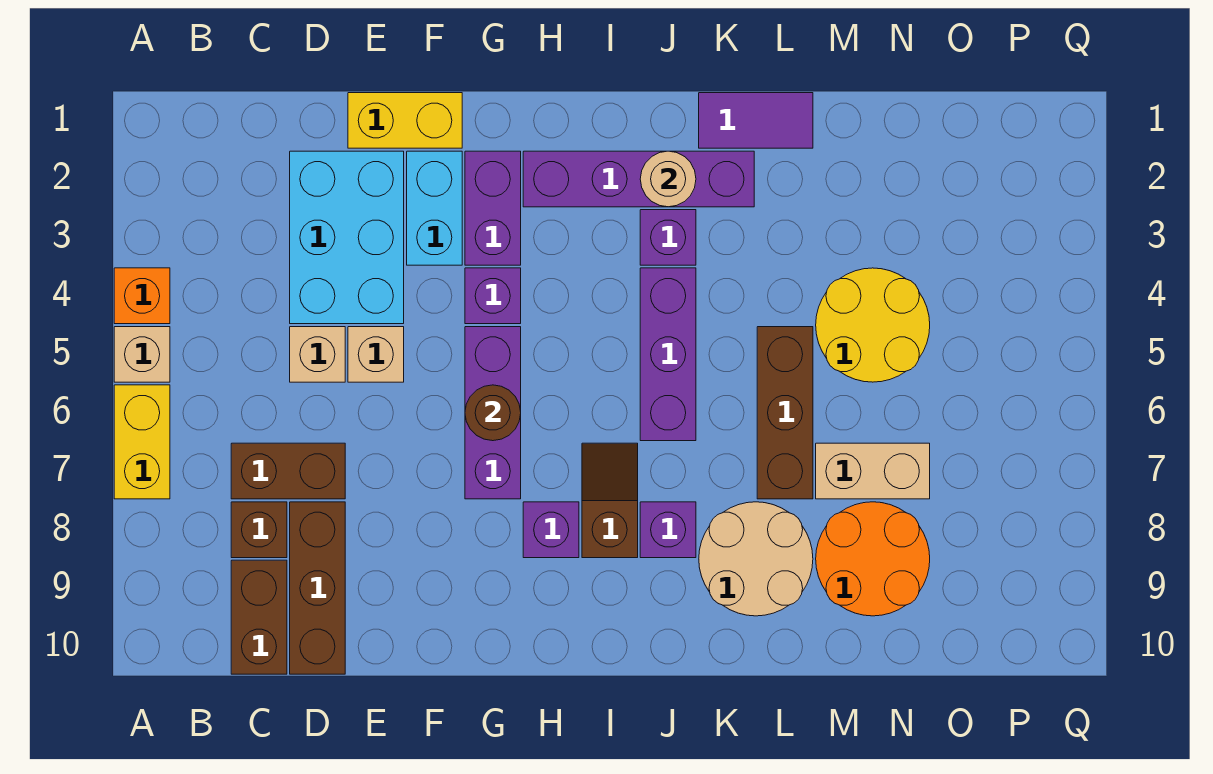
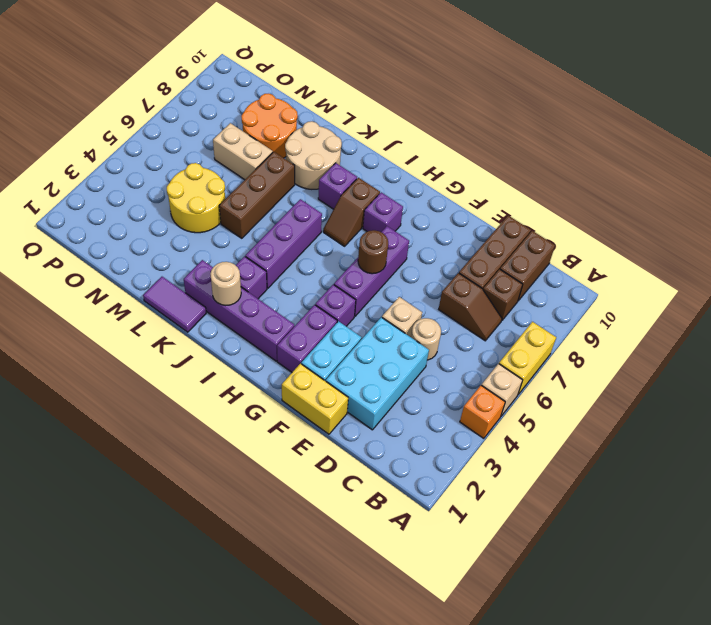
brown brick C7:D7 level 1 -> brown slope C7:D7 level 1 top D
tan brick D5 level 1 -> tan round brick D5 level 1

